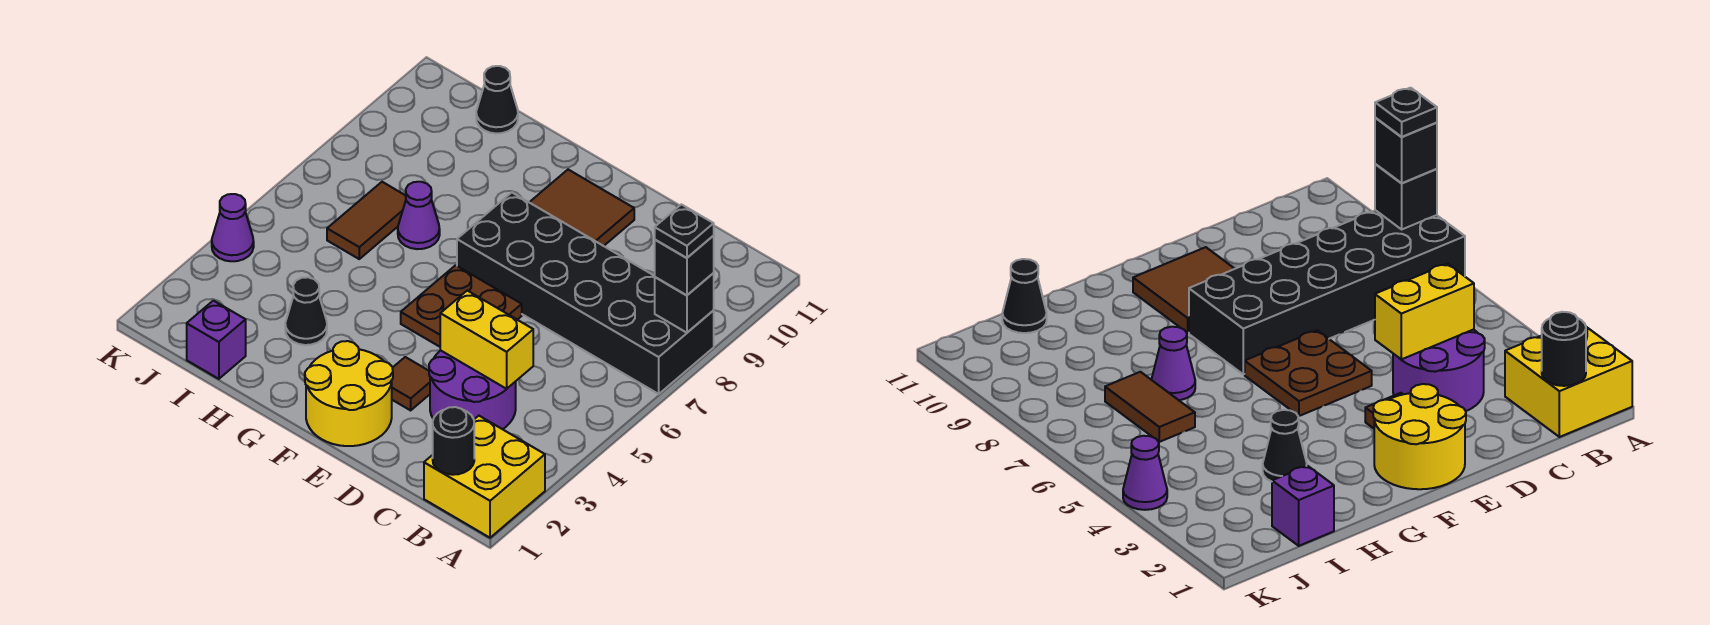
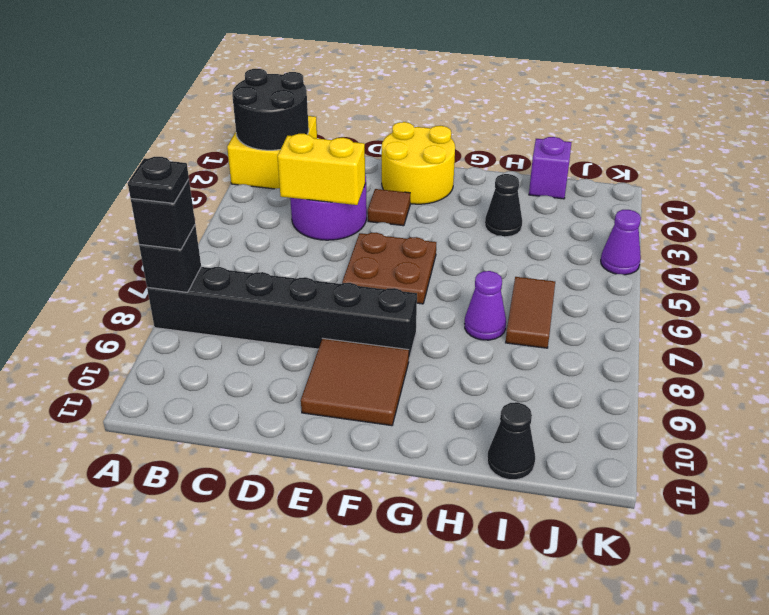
black brick A7:F8 level 1 -> black brick A8:F8 level 1
black round brick B1 level 2 -> black round brick A1:B2 level 2

